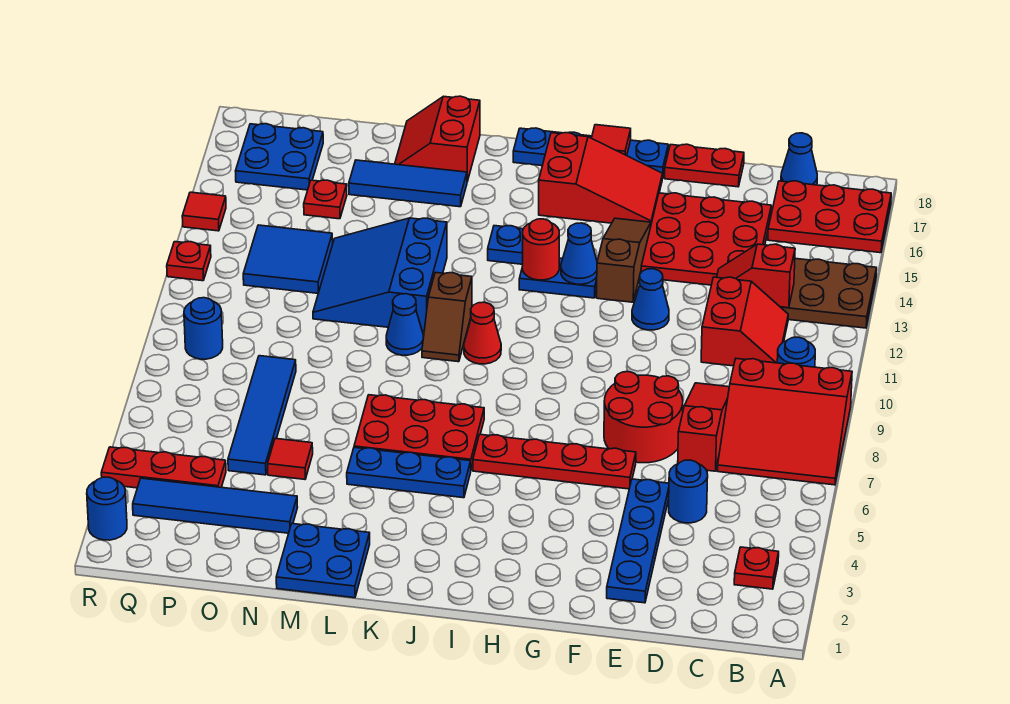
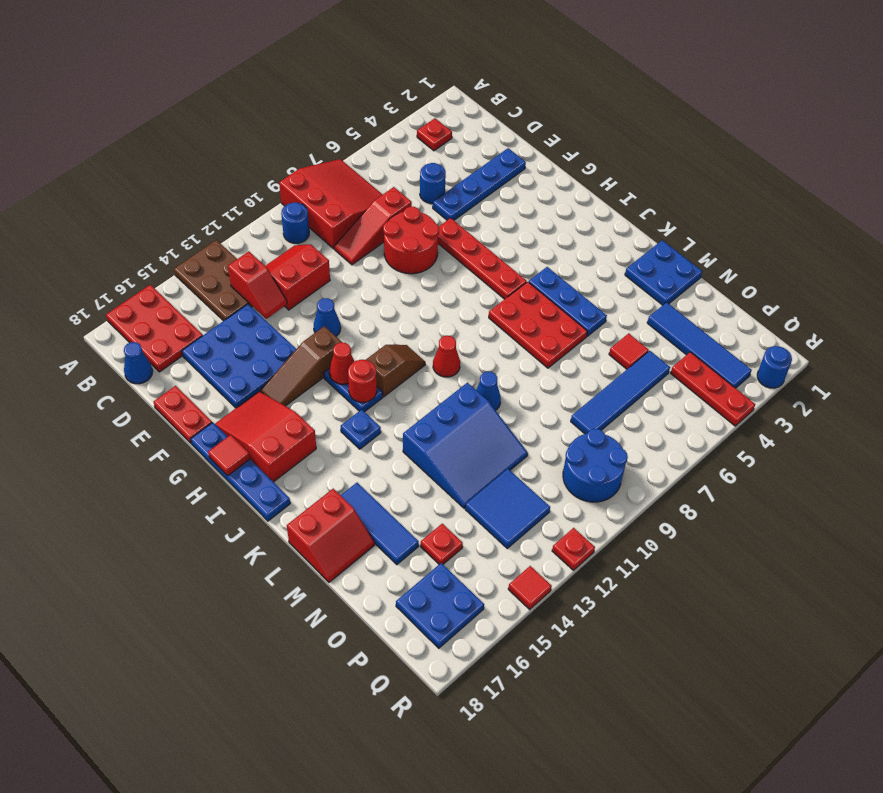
red plate D14:F16 level 1 -> blue plate D14:F16 level 1
blue cone H13 level 2 -> red cone H13 level 2
brown slope K10:K11 level 1 top 11 -> brown slope I11:I12 level 1 top 12
blue round brick Q9 level 1 -> blue round brick P9:Q10 level 1

